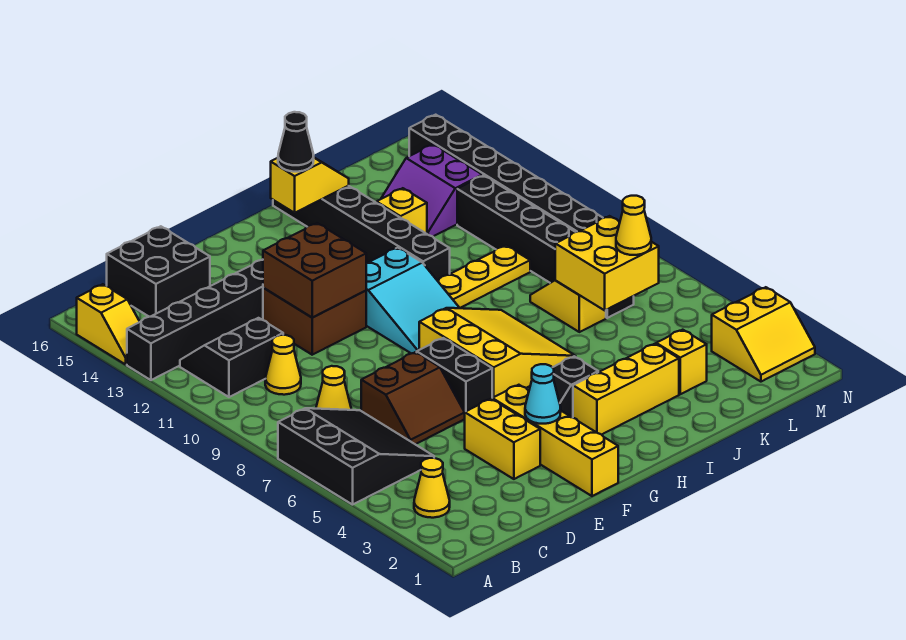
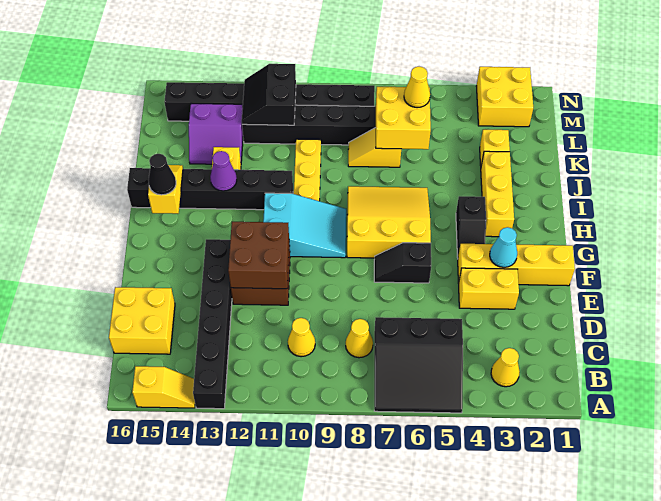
black slope A5:C7 level 1 top A -> black slope A5:C7 level 1 top C
black slope B11:C12 level 1 top 11 -> black slope L11:M12 level 2 top 11
black brick C15:D16 level 1 -> yellow brick C15:D16 level 1
brown slope D6:E7 level 1 top 7 -> none
black brick F6:F7 level 1 -> black slope F6:F7 level 1 top 6
none -> purple cone I13 level 2
yellow slope M2:N3 level 1 top 3 -> yellow brick M2:N3 level 1

